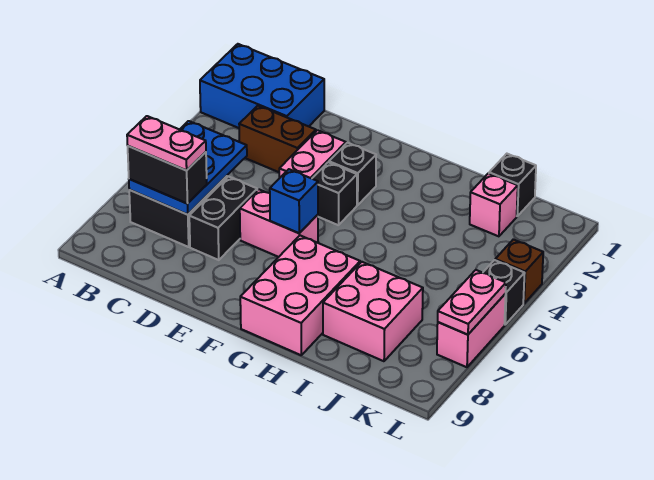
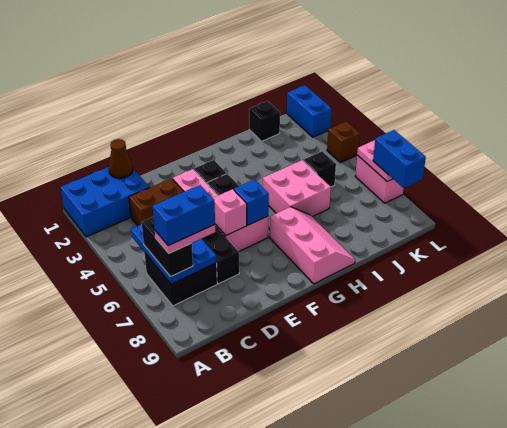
black brick B7:C7 level 3 -> black brick B6:B7 level 3
none -> blue brick B7:C7 level 5
none -> brown cone C1 level 2
pink brick G7:H9 level 1 -> pink slope G7:H9 level 1 top G
pink brick I7:J8 level 1 -> pink brick H5:I6 level 1
pink brick J2 level 1 -> pink brick E6 level 2
none -> blue brick L1:L2 level 1
black brick L5 level 1 -> black brick J5 level 1
none -> blue brick L7:L8 level 3

